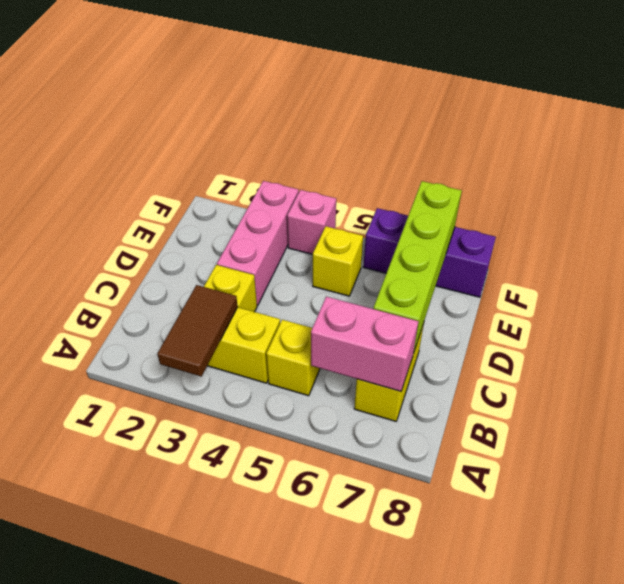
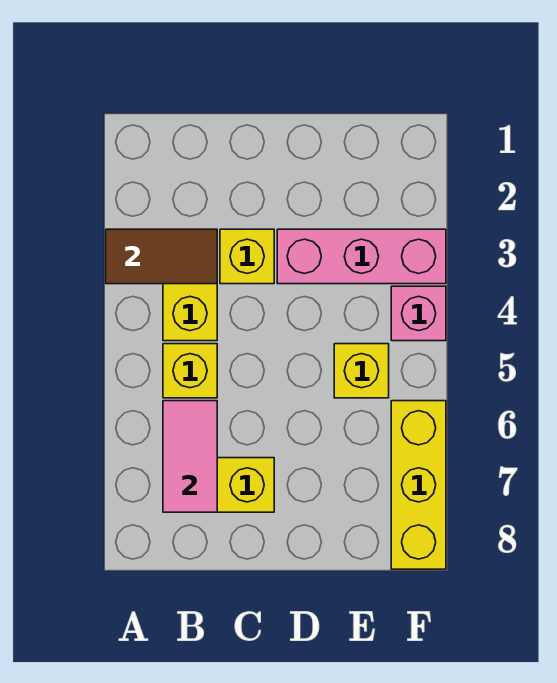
pink brick B6:B7 level 2 -> pink tile B6:B7 level 2
lime brick C7:F7 level 2 -> none
purple brick F6:F8 level 1 -> yellow brick F6:F8 level 1

